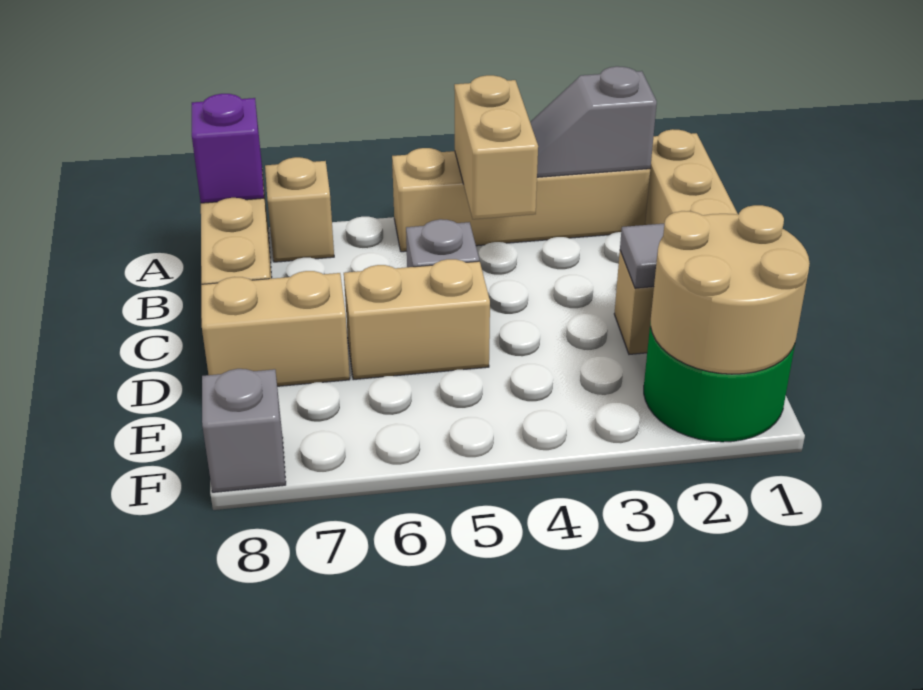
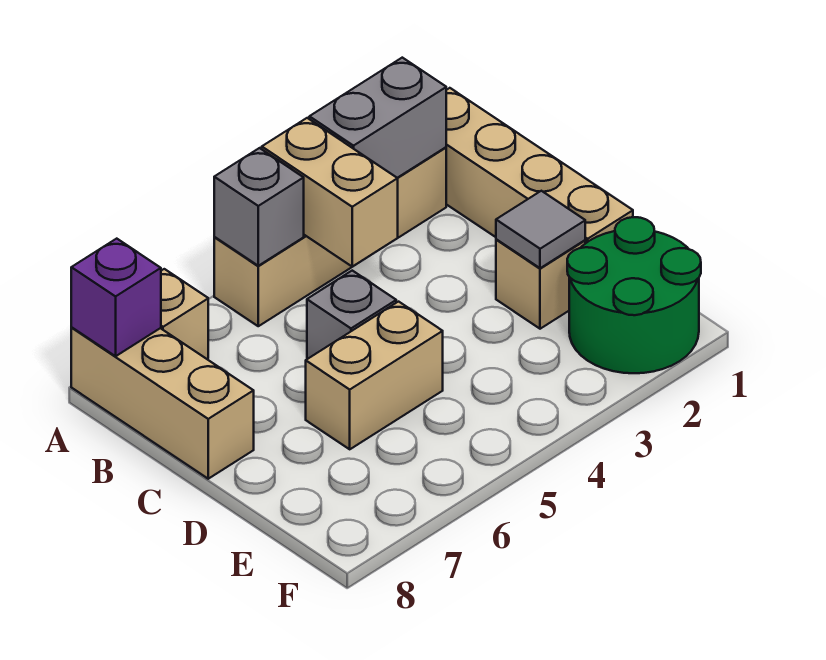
grey slope A2:A3 level 2 top 2 -> grey brick A2:A3 level 2
tan brick D7:D8 level 1 -> none
tan round brick E1:F2 level 2 -> none
grey brick F8 level 1 -> grey brick A5 level 2

